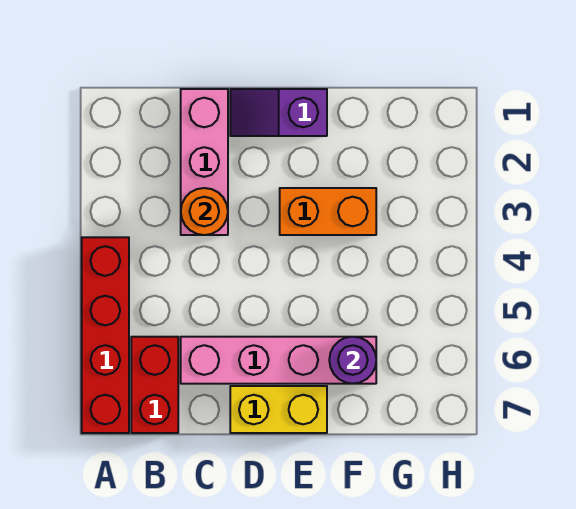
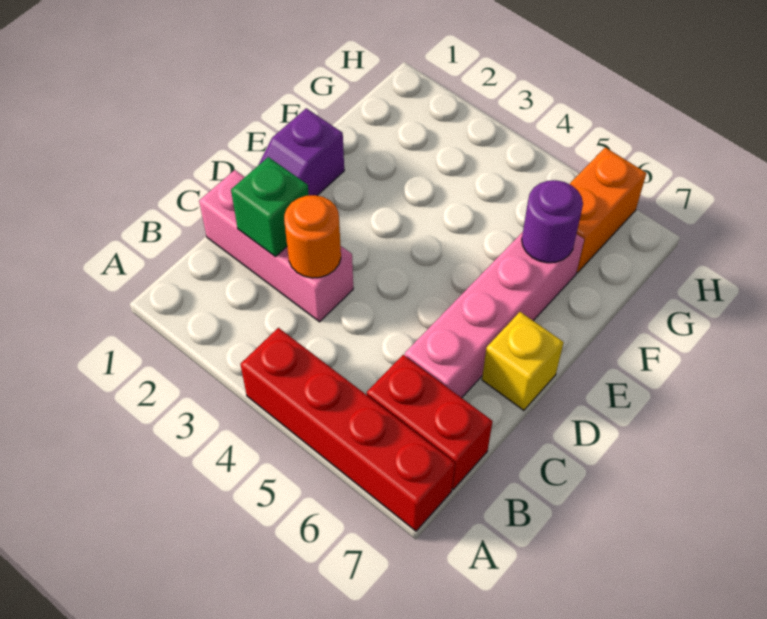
none -> green brick C2 level 2
yellow brick D7:E7 level 1 -> yellow brick D7 level 1
orange brick E3:F3 level 1 -> orange brick G6:H6 level 1

